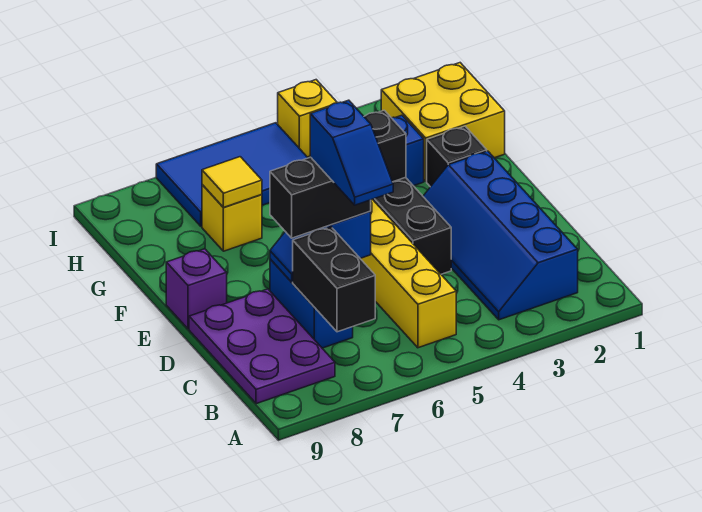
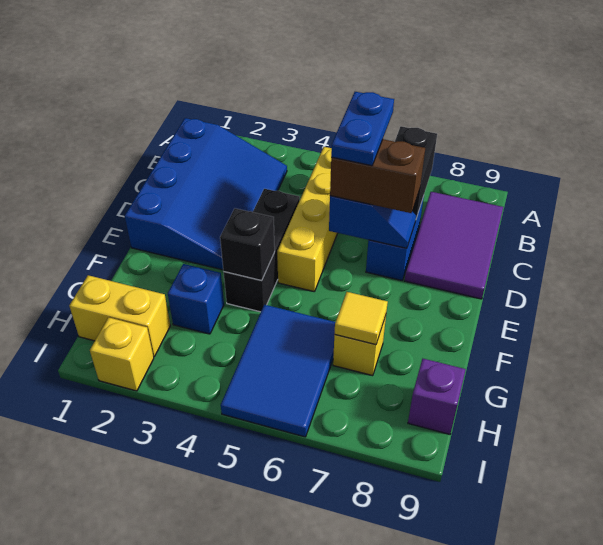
blue slope B2:E3 level 1 top 2 -> blue slope B1:E3 level 1 top 1
purple plate B8:D9 level 1 -> purple tile B8:D9 level 1
blue slope C6:D6 level 4 top D -> blue plate C6:D6 level 4
black brick D6:D7 level 3 -> brown brick D6:D7 level 3
purple brick E9 level 1 -> purple brick H9 level 1
black brick F2 level 1 -> none
yellow brick G1:H2 level 1 -> yellow brick H1:H2 level 1
blue tile H5:I7 level 1 -> blue tile G5:I6 level 1
yellow brick I4 level 1 -> yellow brick I2 level 1

